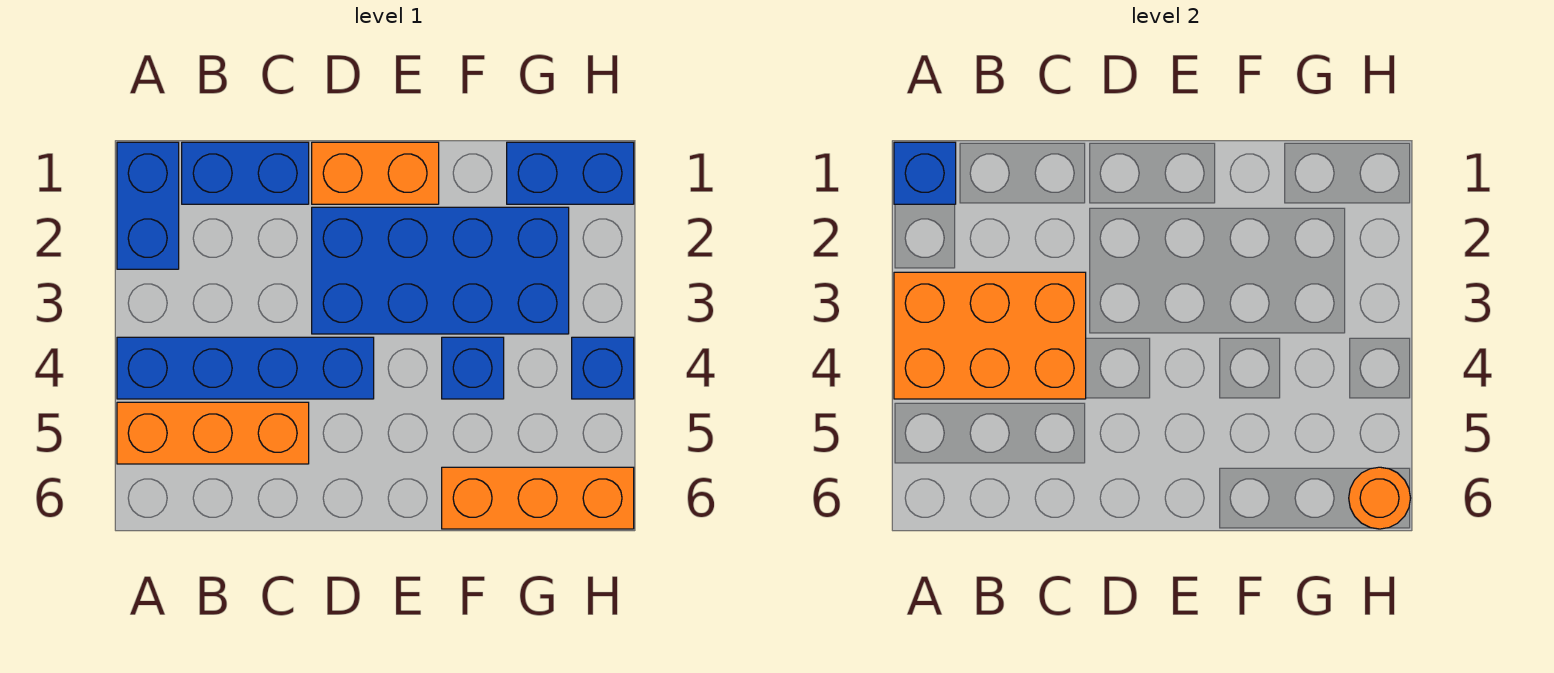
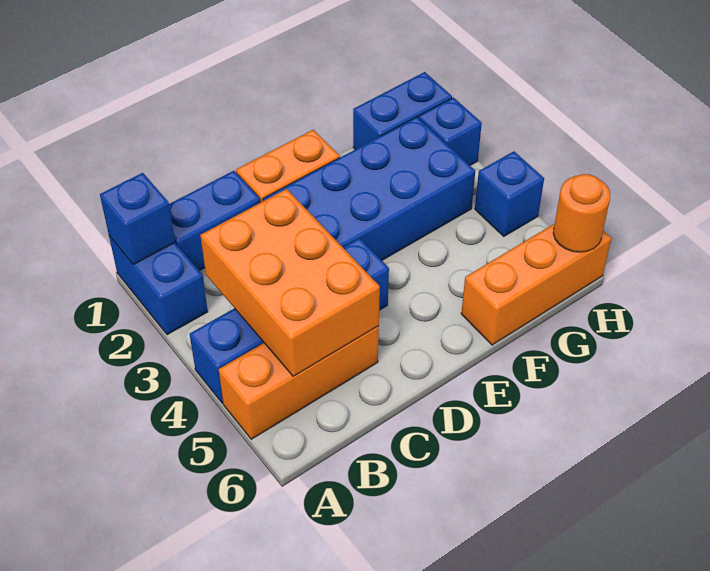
orange brick A3:C4 level 2 -> orange brick B3:C5 level 2
blue brick F4 level 1 -> blue brick H2 level 1

